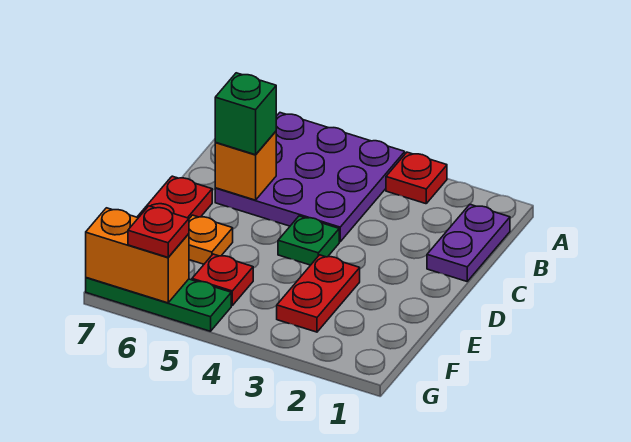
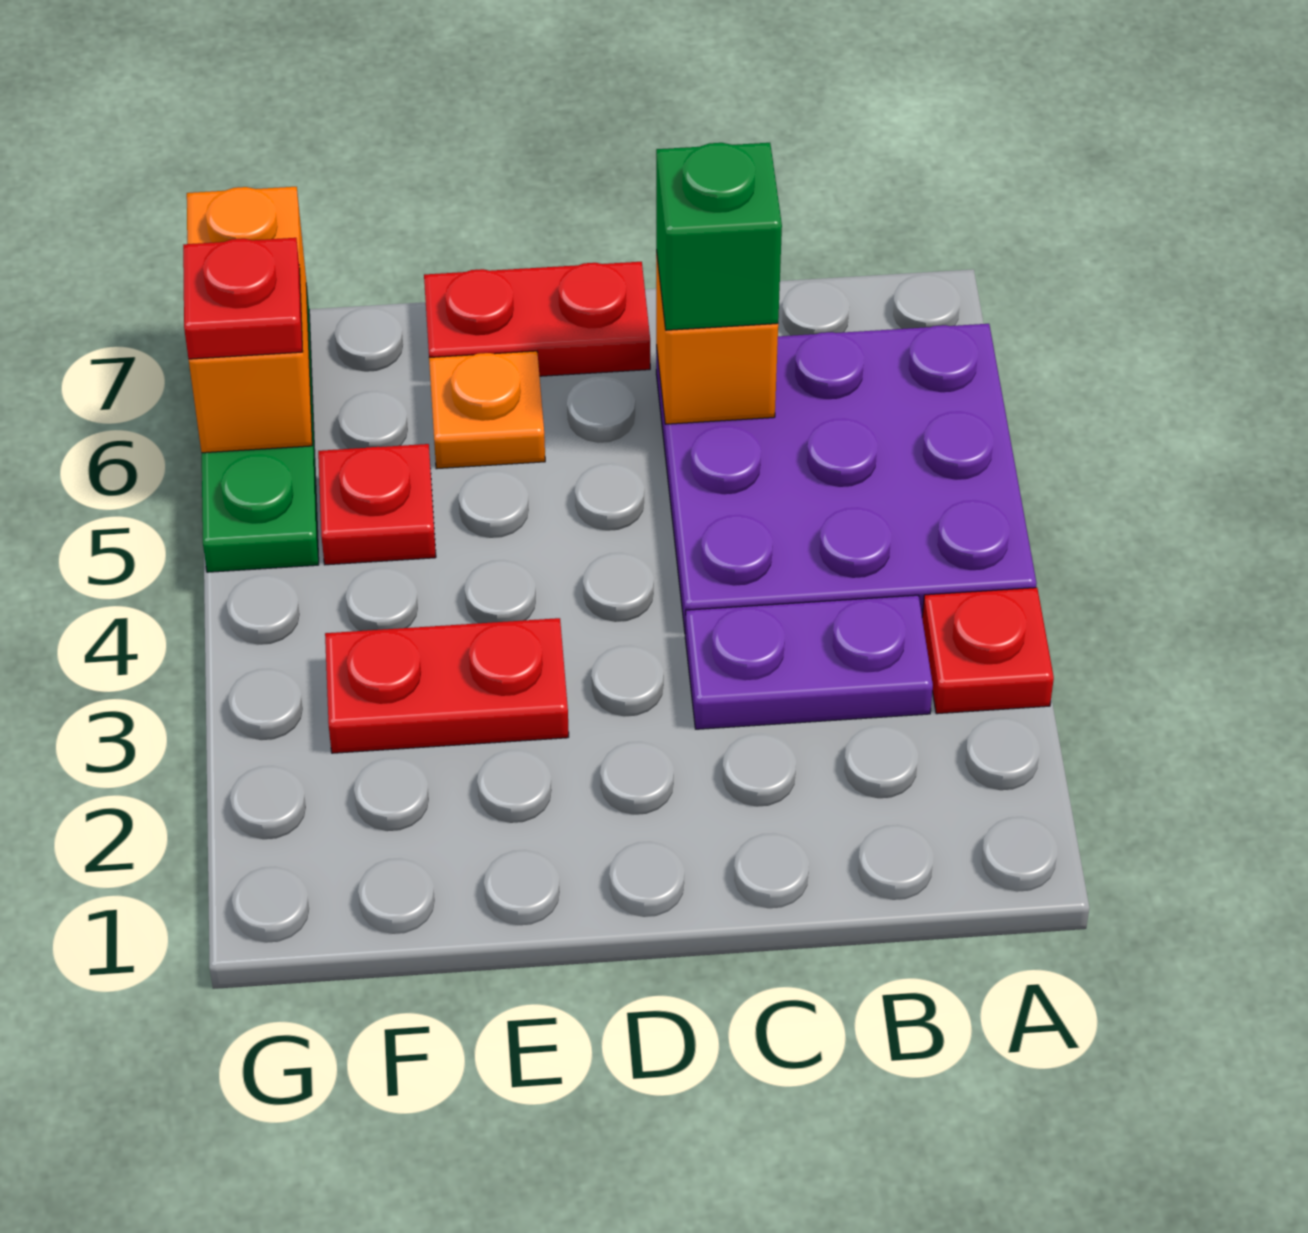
purple plate B1:C1 level 1 -> purple plate B3:C3 level 1
green plate D4 level 1 -> none

